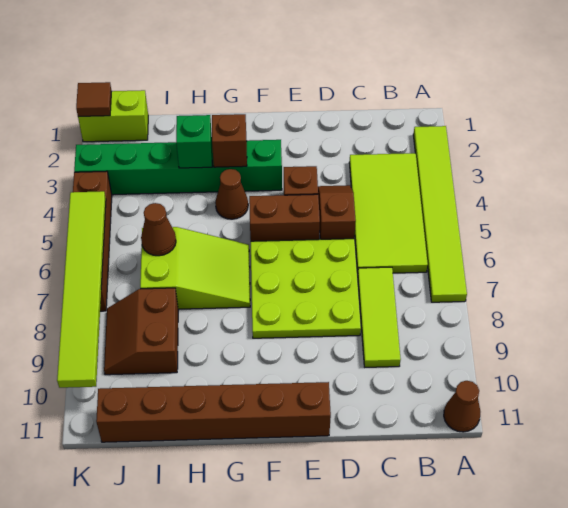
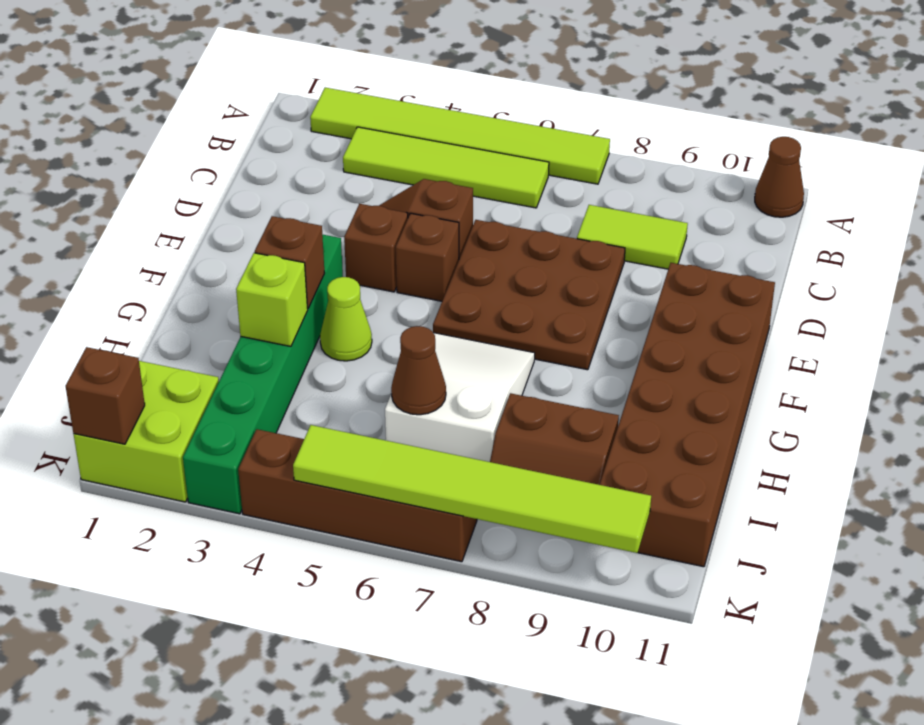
lime tile B3:C6 level 1 -> lime tile B3:B6 level 1
lime tile C7:C9 level 1 -> lime tile C8:C9 level 1
lime plate D6:F8 level 1 -> brown plate D6:F8 level 1
brown brick E5:F5 level 1 -> brown brick E5 level 1
brown brick E11:J11 level 1 -> brown brick E10:J11 level 1
brown cone G4 level 1 -> lime cone G4 level 1
lime slope G6:I7 level 1 top I -> white slope G6:I7 level 1 top I
green brick H3 level 2 -> lime brick H3 level 2
lime brick J1:K1 level 1 -> lime brick J1:K2 level 1
brown tile K1 level 2 -> brown brick K1 level 2

